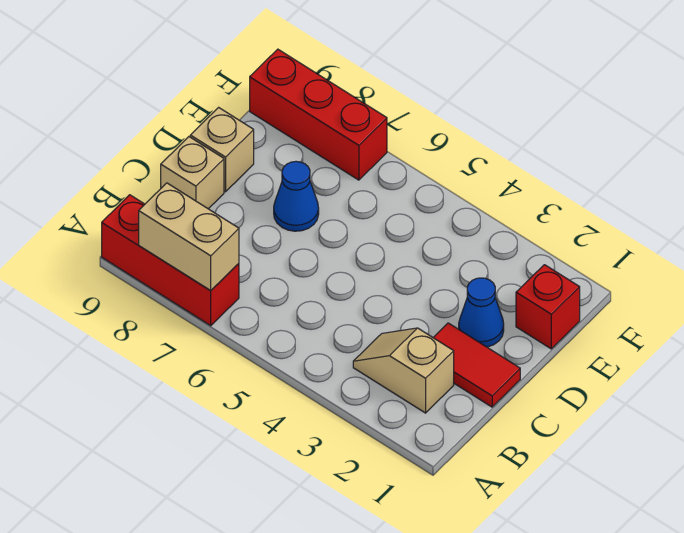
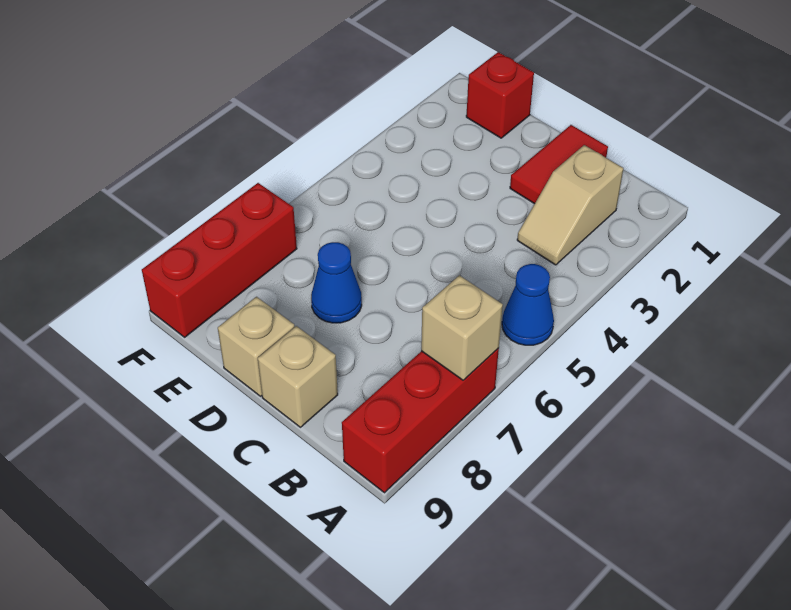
tan brick A7:A8 level 2 -> tan brick A7 level 2
blue cone D2 level 1 -> blue cone A5 level 1

